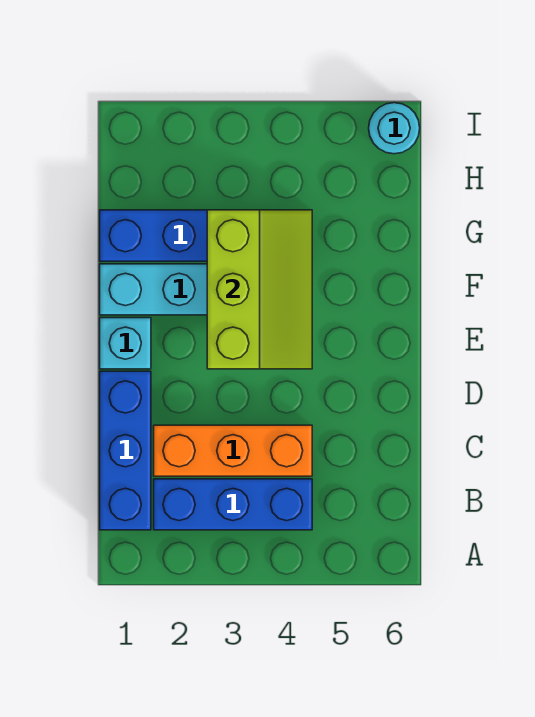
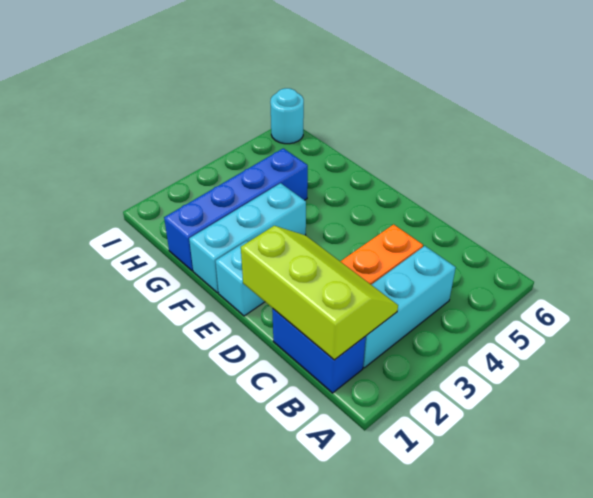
blue brick B1:D1 level 1 -> blue brick B1:C1 level 1
blue brick B2:B4 level 1 -> cyan brick B2:B4 level 1
lime slope E3:G4 level 2 top 3 -> lime slope B1:D2 level 2 top 1

